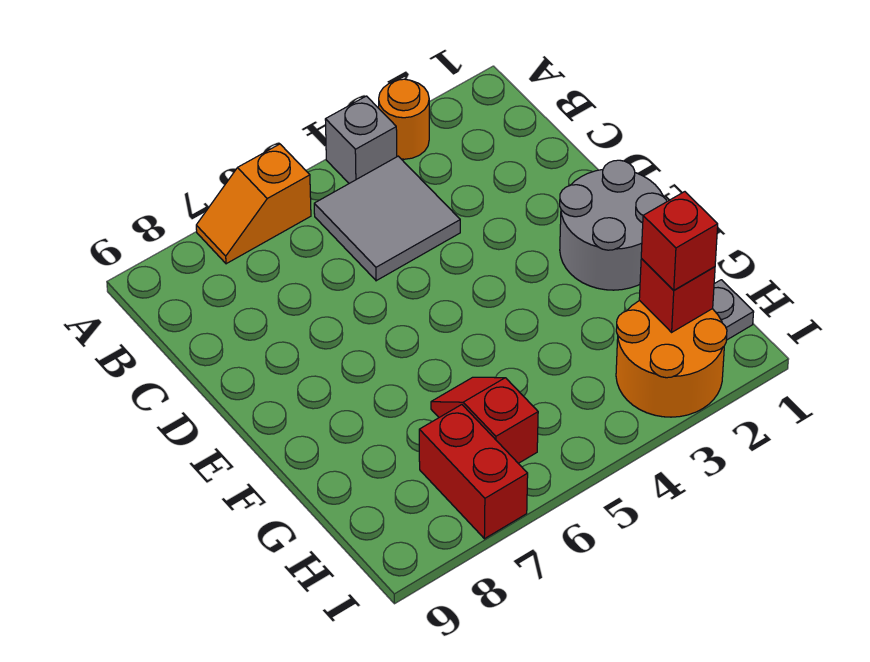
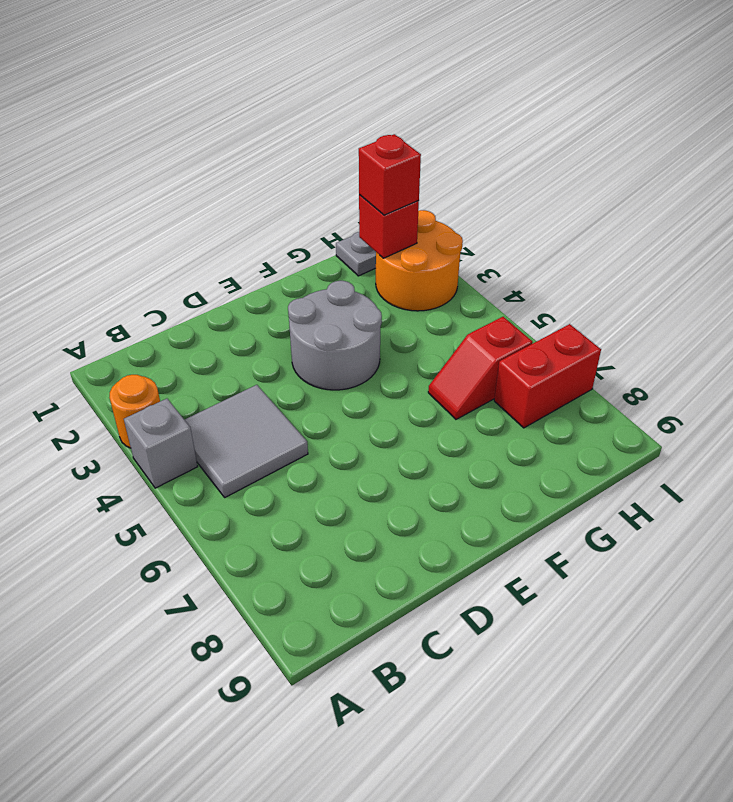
orange slope A6:A7 level 1 top 6 -> none
grey round brick E1:F2 level 1 -> grey round brick E3:F4 level 1

